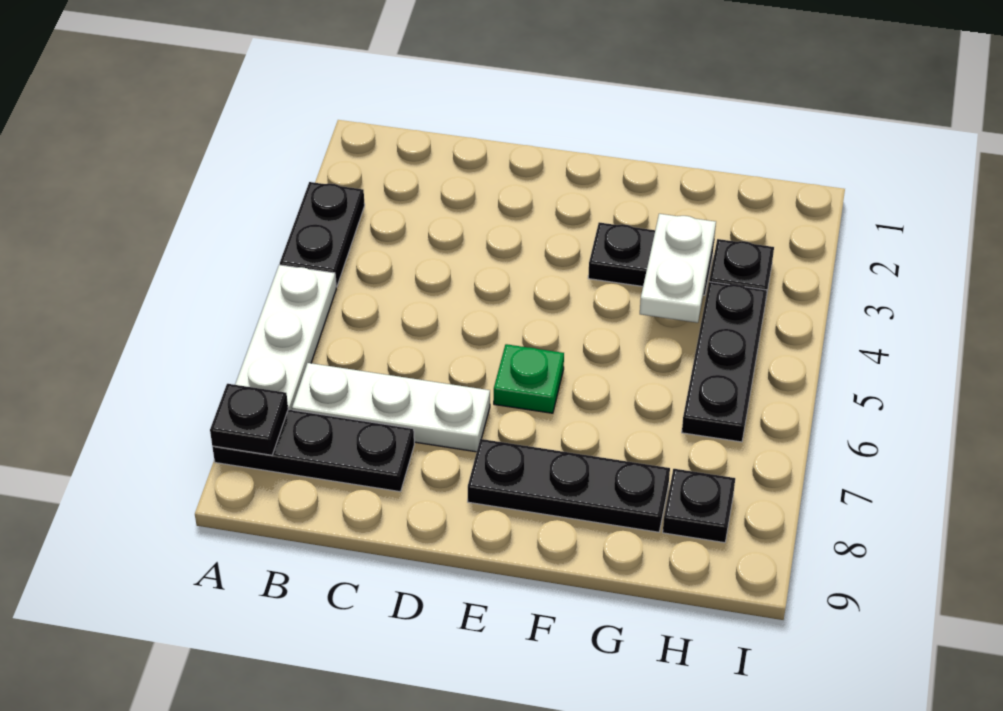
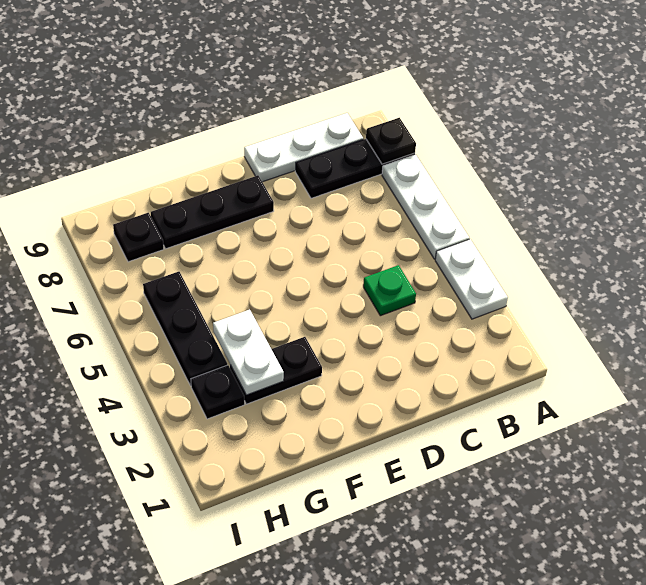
black plate A3:A4 level 1 -> white plate A3:A4 level 1
white plate B7:D7 level 1 -> white plate B9:D9 level 1
green plate E6 level 1 -> green plate C4 level 1

